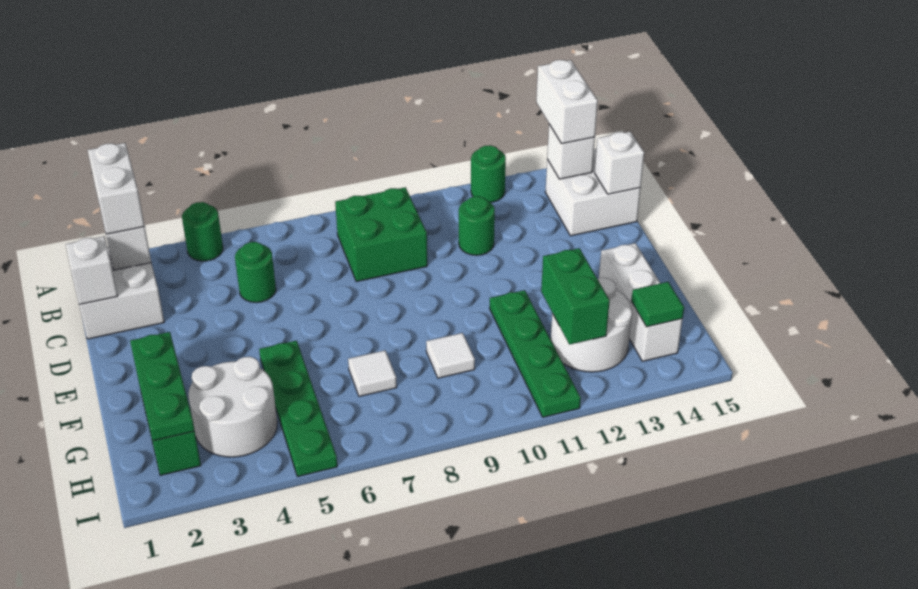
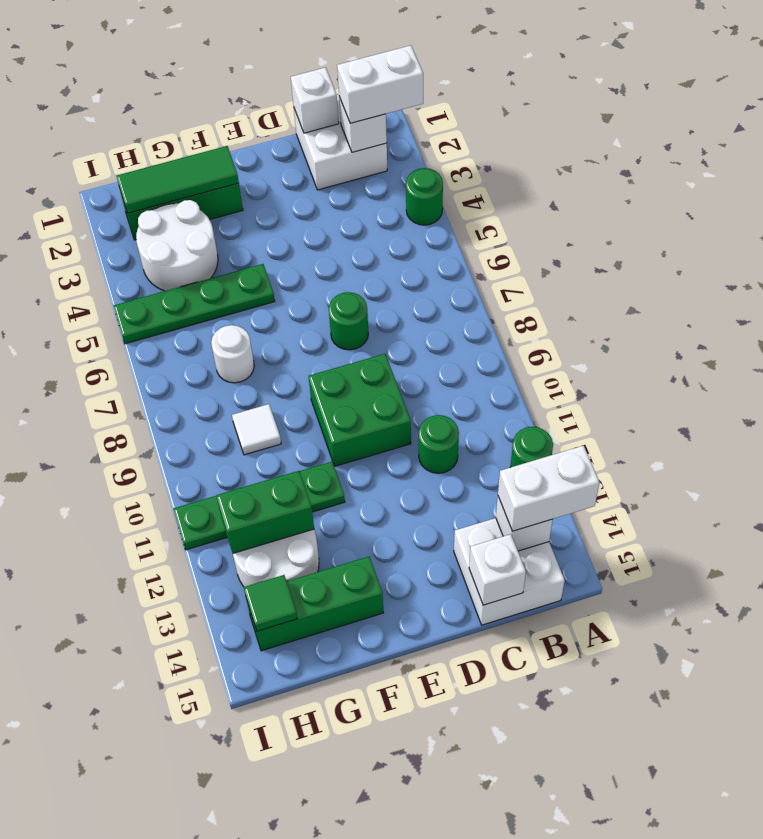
green brick B8:C9 level 1 -> green brick D9:E10 level 1
green round brick C5 level 1 -> green round brick D7 level 1
green plate F2:H2 level 2 -> green tile F2:H2 level 2
white brick F14:H14 level 1 -> green brick F14:H14 level 1
white tile G7 level 1 -> white round brick G7 level 1

